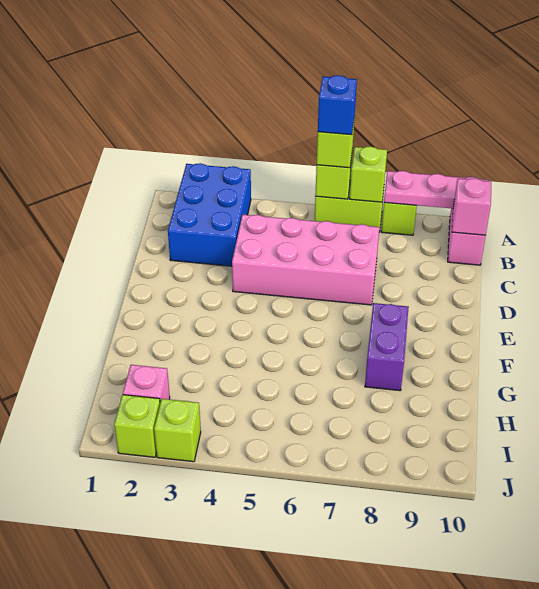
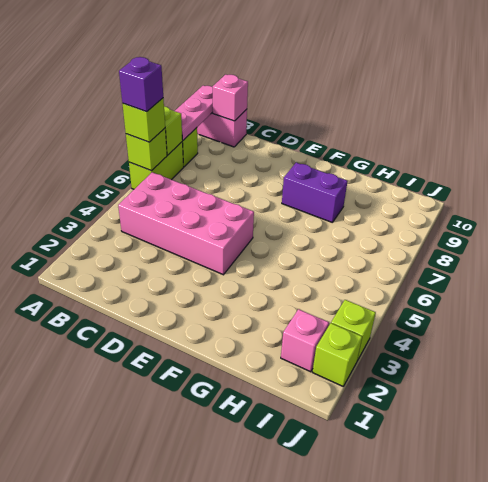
blue brick A2:C3 level 1 -> none
blue brick A6 level 4 -> purple brick A6 level 4
pink brick C4:D7 level 1 -> pink brick B4:E5 level 1

